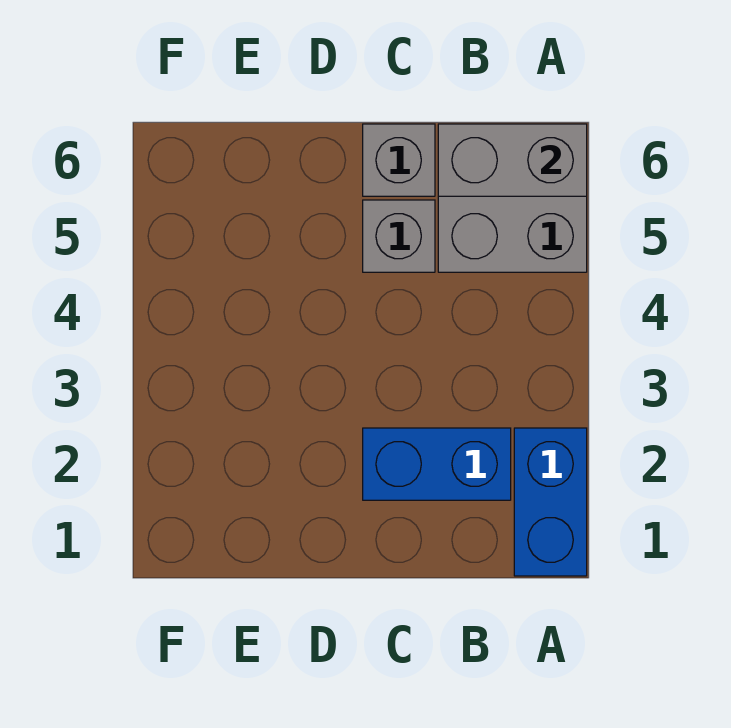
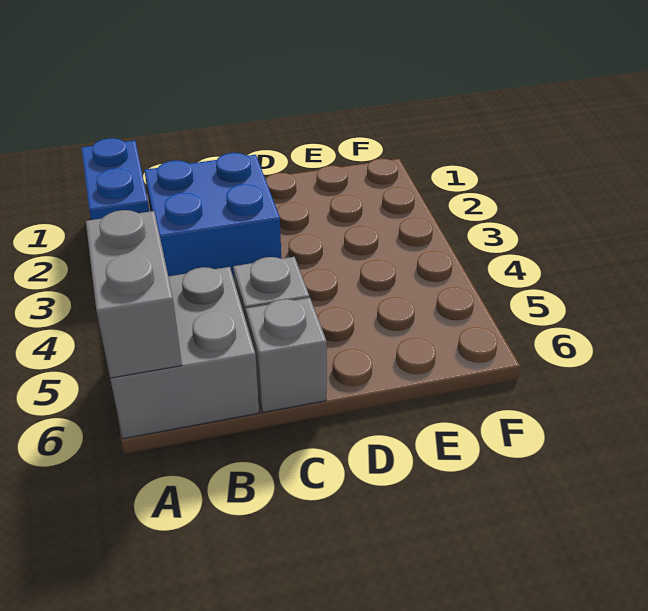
grey brick A6:B6 level 2 -> grey brick A5:A6 level 2
blue brick B2:C2 level 1 -> blue brick B2:C3 level 1

